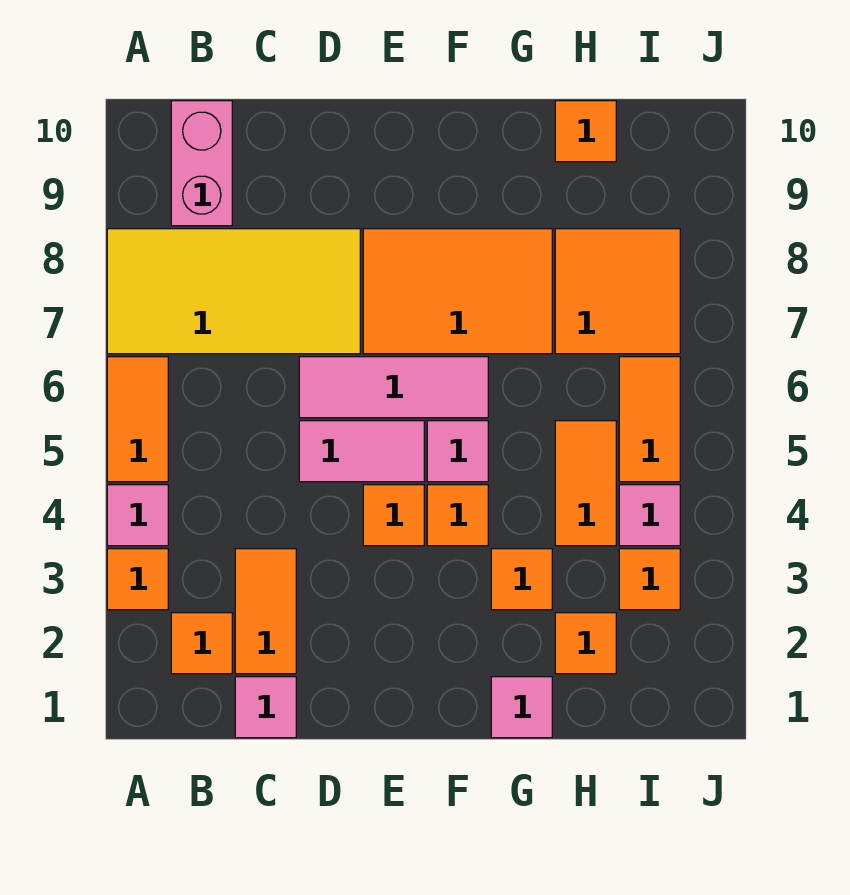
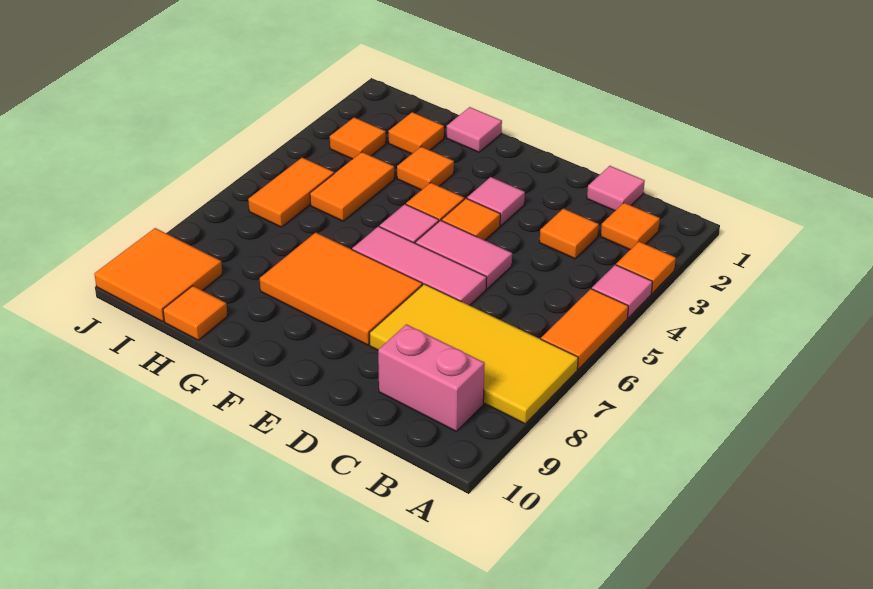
pink brick B9:B10 level 1 -> pink brick B9:C9 level 1
orange tile C2:C3 level 1 -> orange tile C3 level 1
orange tile H7:I8 level 1 -> orange tile I9:J10 level 1
pink tile I4 level 1 -> pink tile E3 level 1

